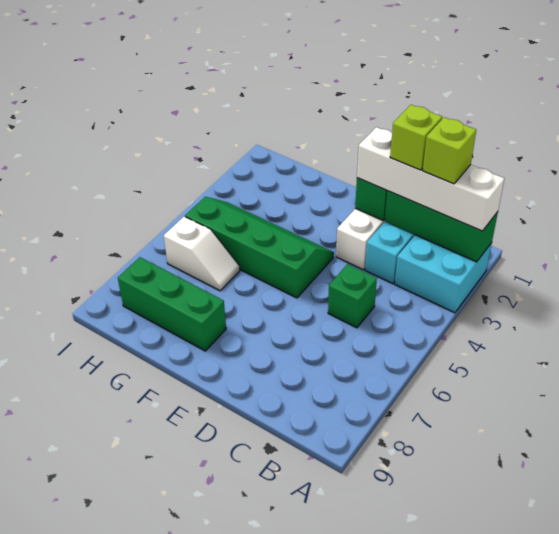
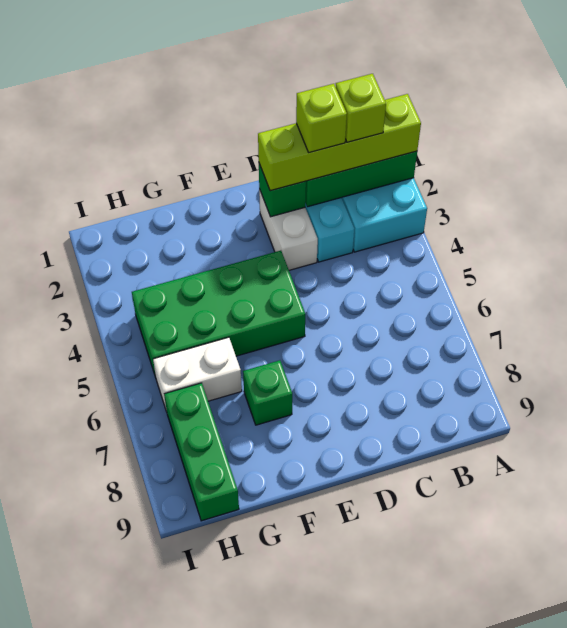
white brick A2:D2 level 3 -> lime brick A2:D2 level 3
green brick C5 level 1 -> green brick F7 level 1
green slope E4:H5 level 1 top 5 -> green brick E4:H5 level 1
green brick F8:H8 level 1 -> green brick H7:H9 level 1
white slope G6:H6 level 1 top H -> white brick G6:H6 level 1

